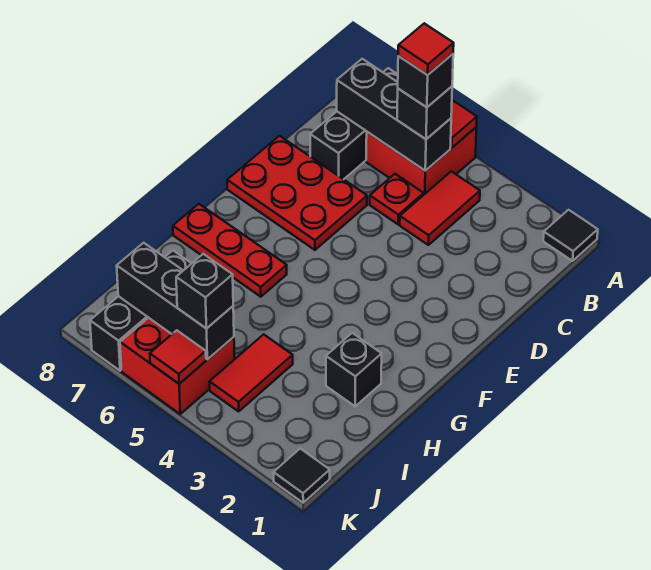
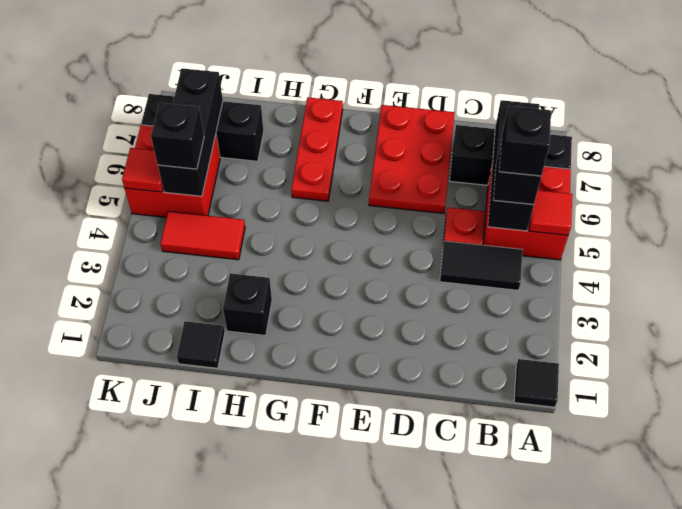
red tile B4:C4 level 1 -> black tile B4:C4 level 1
red tile B5 level 5 -> none
black tile K1 level 1 -> black tile I1 level 1

